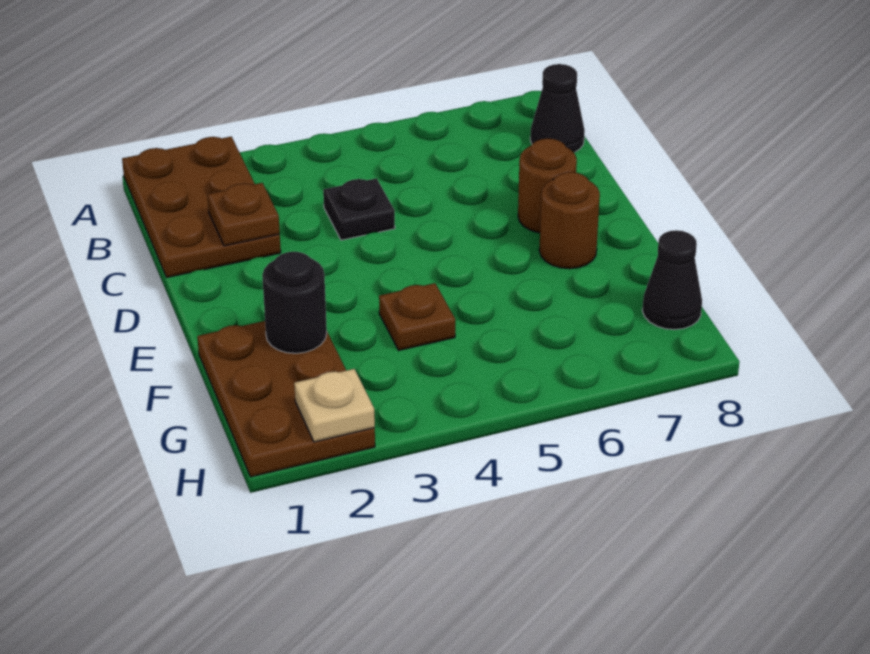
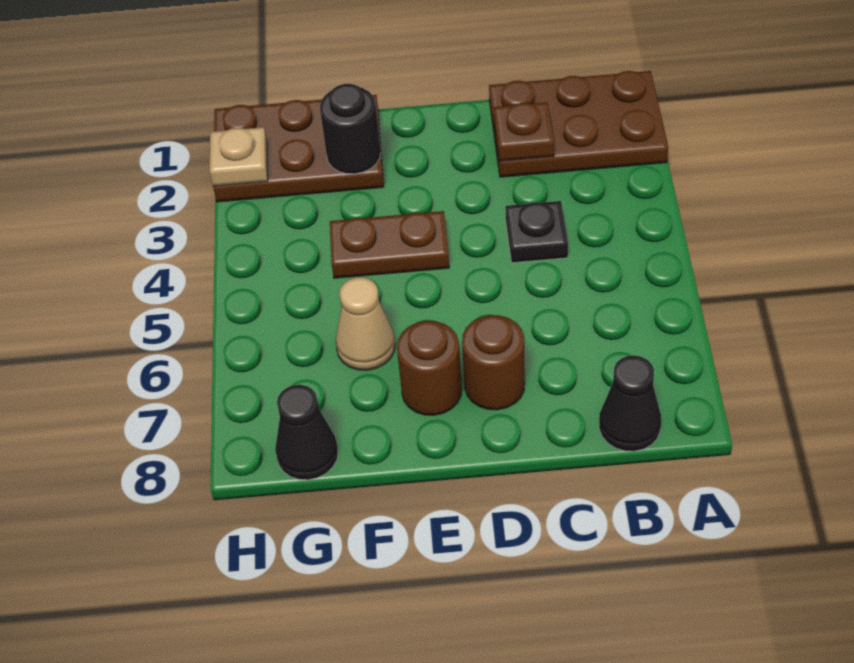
brown plate F4 level 1 -> brown plate E4:F4 level 1
none -> tan cone F6 level 1

